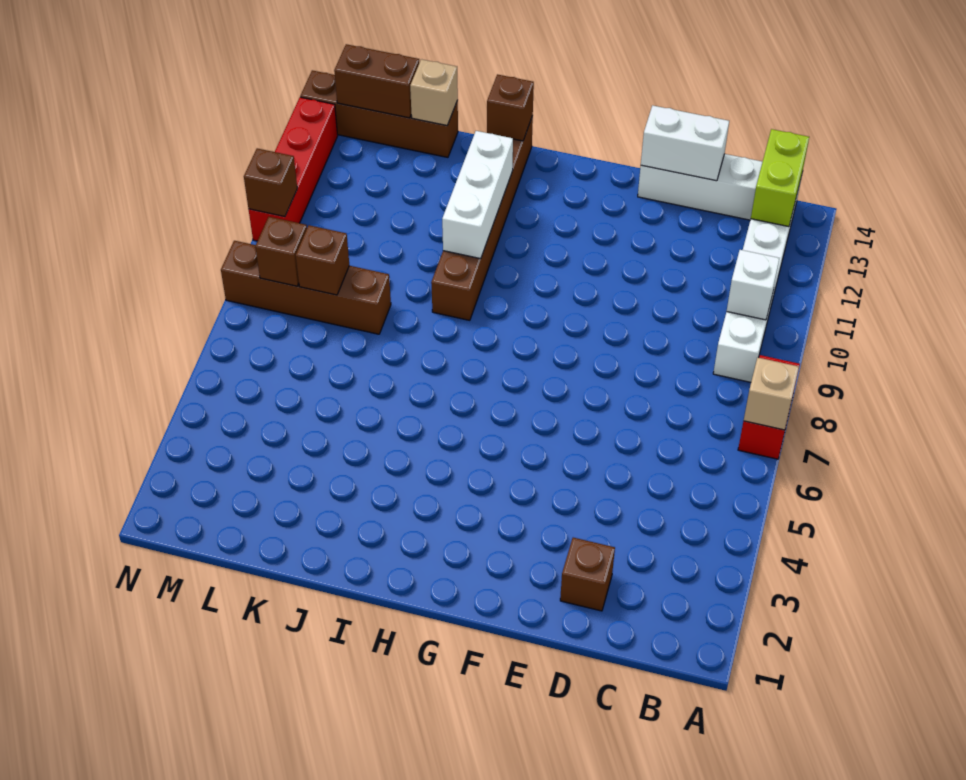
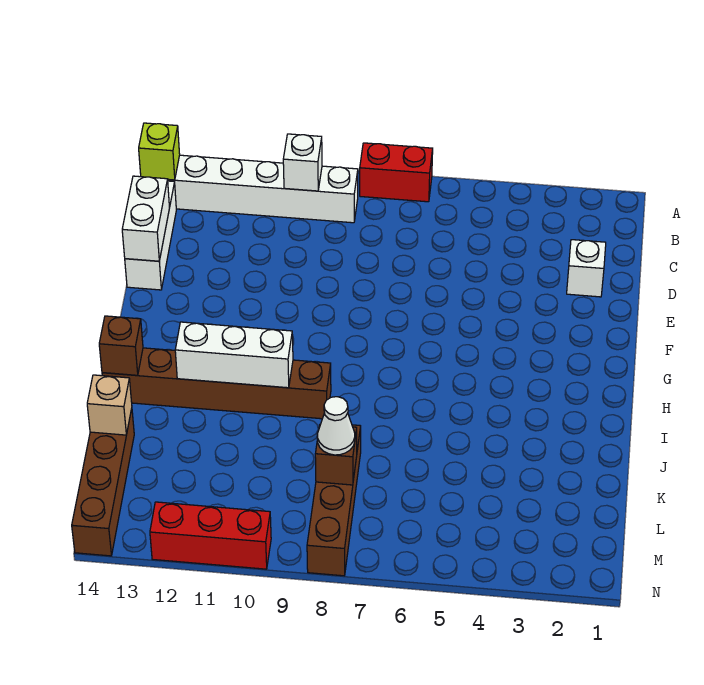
tan brick A7 level 2 -> none
lime brick B13:B14 level 2 -> lime brick B14 level 2
brown brick D2 level 1 -> white brick D2 level 1
none -> white cone L8 level 3
brown brick L14:M14 level 2 -> none
brown brick M8 level 2 -> none
red brick N10:N13 level 1 -> red brick N10:N12 level 1
brown brick N10 level 2 -> none

